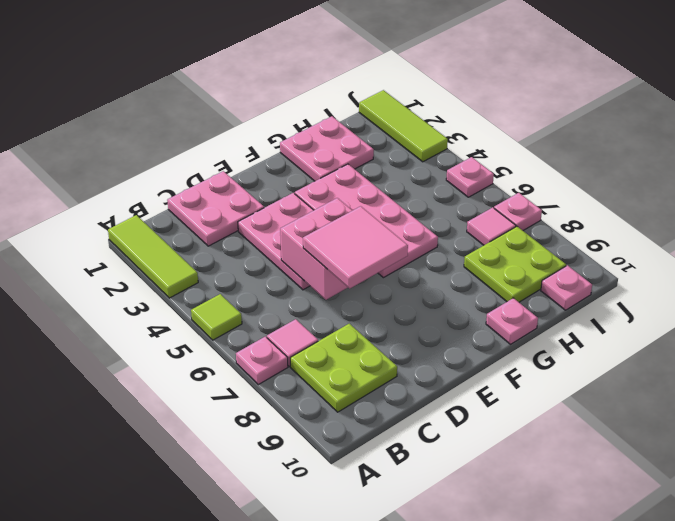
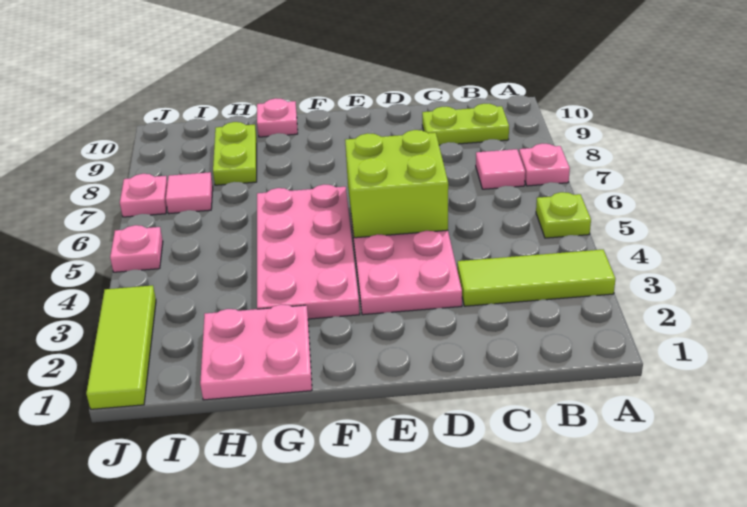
lime tile A1:A3 level 1 -> lime tile A3:C3 level 1
lime tile A5 level 1 -> lime plate A5 level 1
lime plate B8:C9 level 1 -> lime plate B9:C9 level 1
pink plate C1:D2 level 1 -> none
pink brick D5:E6 level 2 -> lime brick D5:E6 level 2
pink tile D6:E7 level 3 -> none
lime plate H8:I9 level 1 -> lime plate H8:H9 level 1
pink plate I10 level 1 -> none

